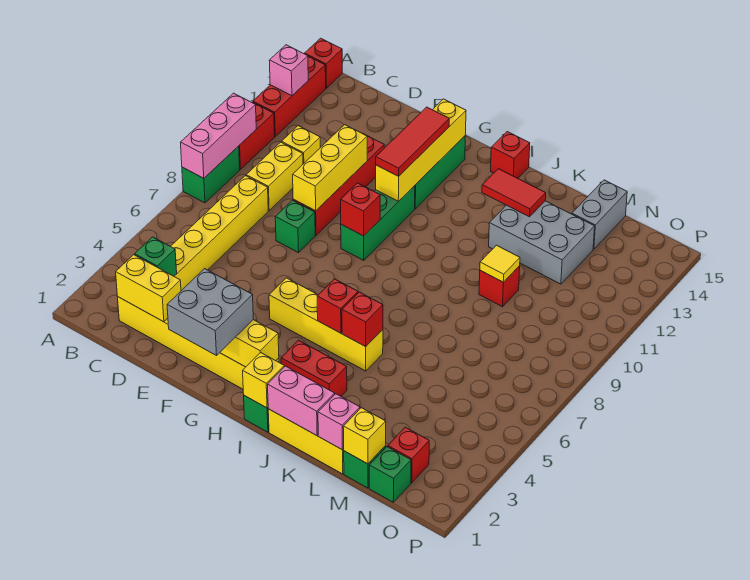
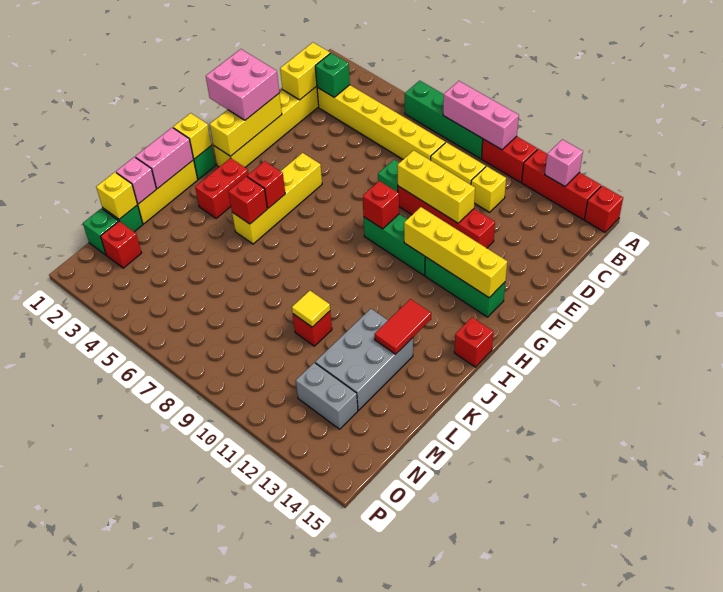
green brick A8:A9 level 1 -> green brick A6:A9 level 1
grey brick F1:G2 level 3 -> pink brick F1:G2 level 3
red tile G11:G13 level 3 -> none
grey brick M14:M15 level 1 -> grey brick N12:N13 level 1

